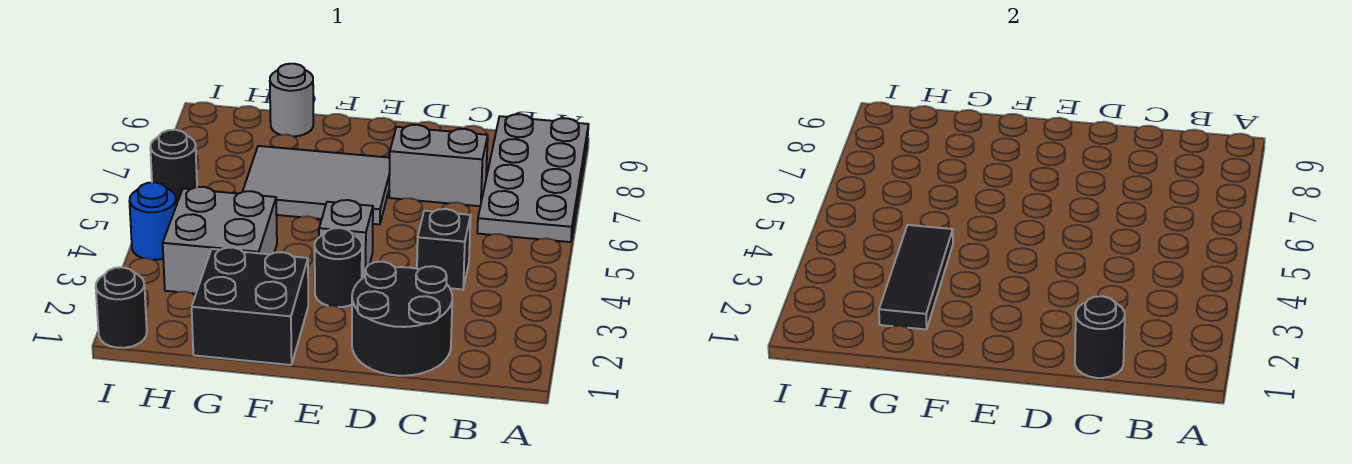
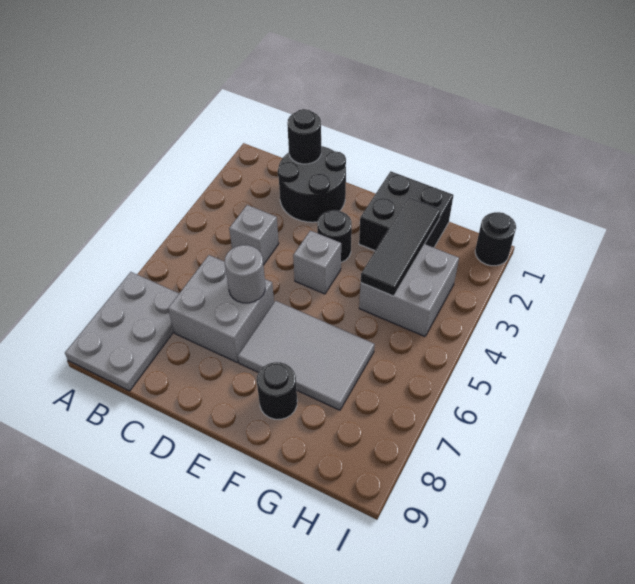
grey plate A6:B9 level 1 -> grey plate A7:B9 level 1
black brick C4 level 1 -> grey brick C4 level 1
grey brick C7:D7 level 1 -> grey brick C6:D7 level 1
grey round brick G9 level 1 -> grey round brick D6 level 2
blue round brick I4 level 1 -> none
black round brick I6 level 1 -> black round brick F8 level 1

